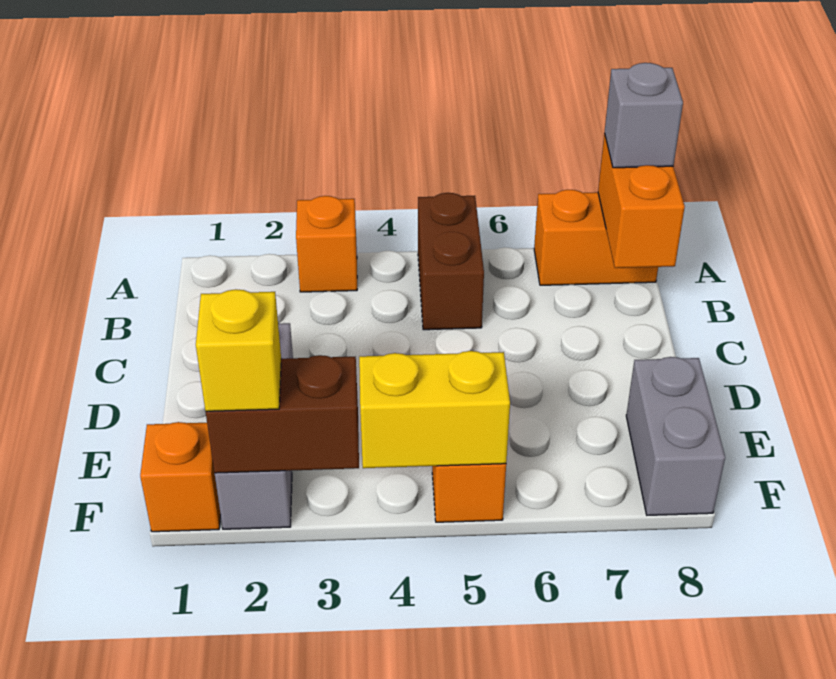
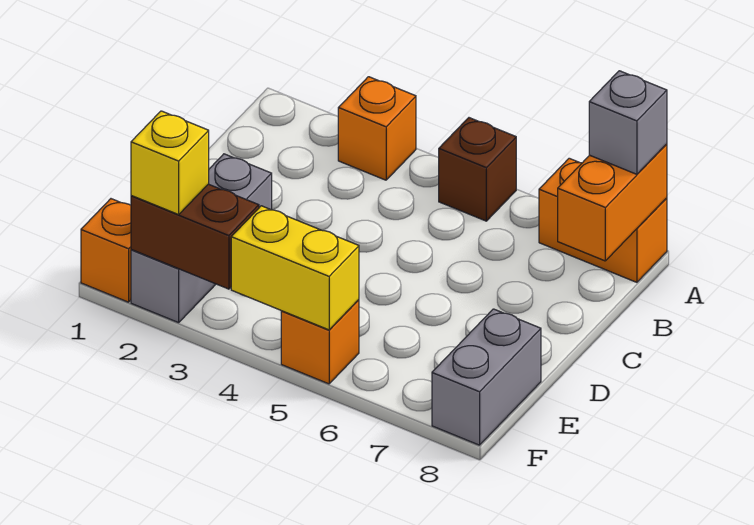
brown brick A5:B5 level 1 -> brown brick A5 level 1

